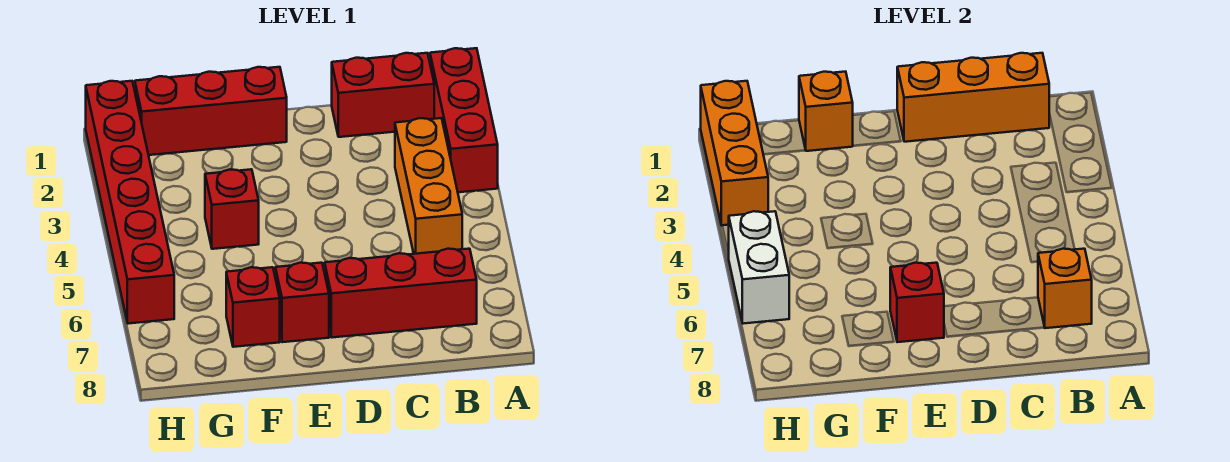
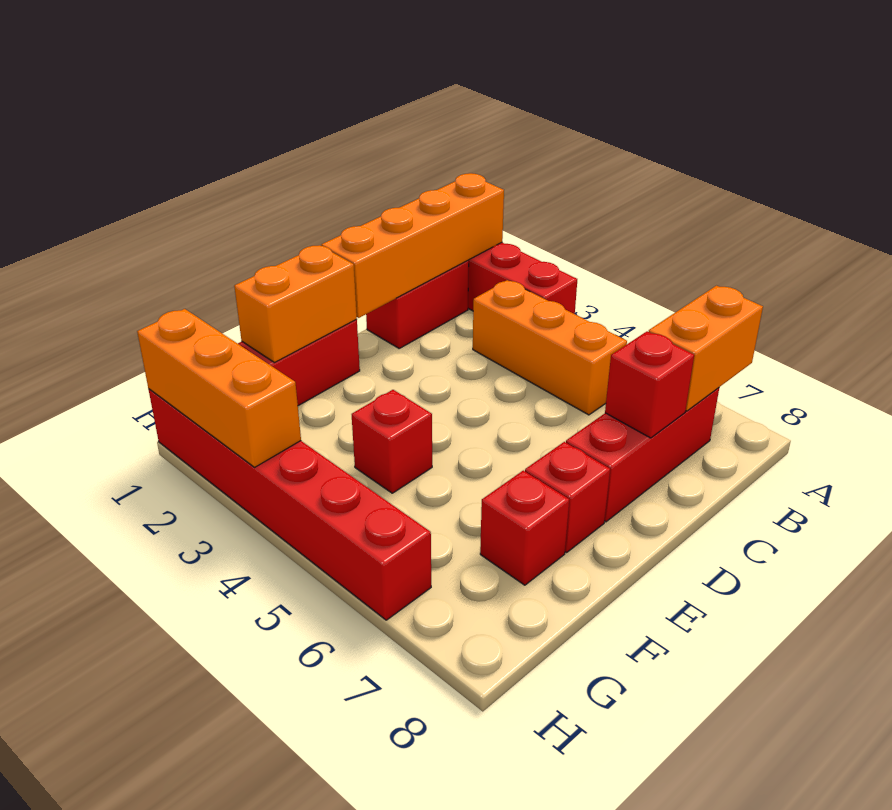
orange brick B1:D1 level 2 -> orange brick A1:D1 level 2
orange brick B7 level 2 -> orange brick A7:B7 level 2
red brick E7 level 2 -> red brick C7 level 2
orange brick F1 level 2 -> orange brick E1:F1 level 2
white brick H5:H6 level 2 -> none

